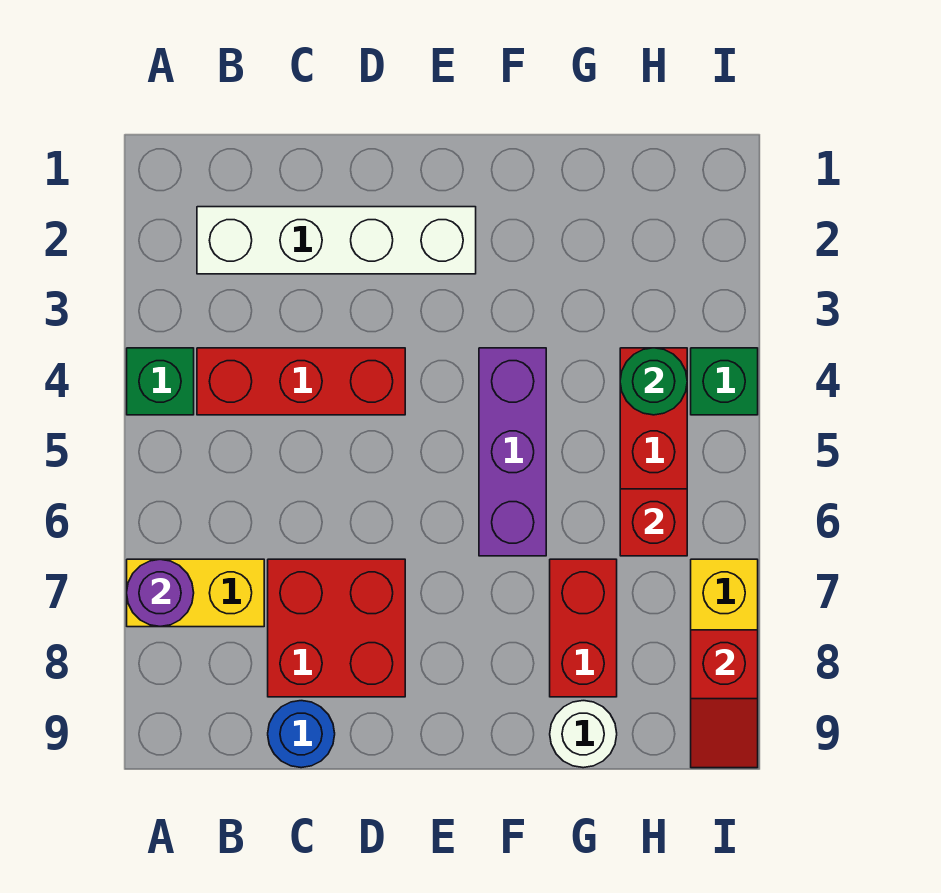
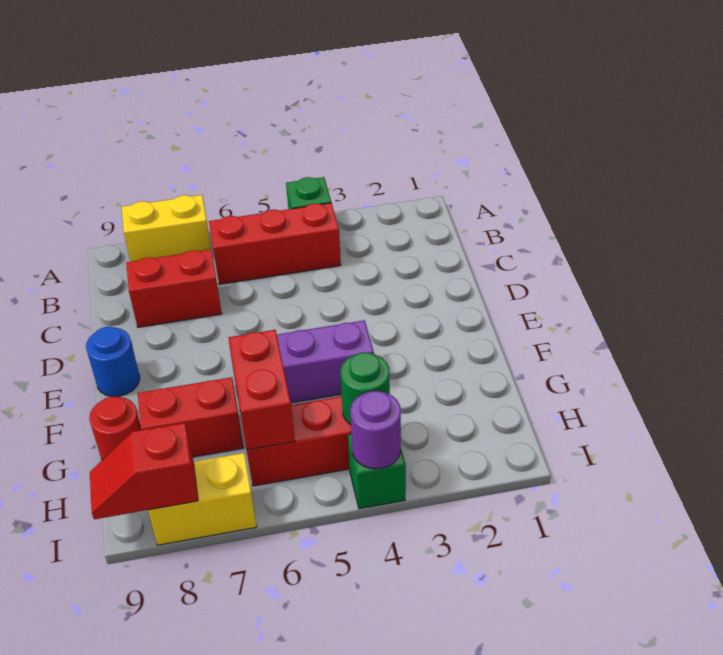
yellow brick A7:B7 level 1 -> yellow brick A7:A8 level 1
purple round brick A7 level 2 -> purple round brick I4 level 2
white brick B2:E2 level 1 -> none
red brick B4:D4 level 1 -> red brick B4:B6 level 1
red brick C7:D8 level 1 -> red brick C7:C8 level 1
blue round brick C9 level 1 -> blue round brick E9 level 1
white round brick G9 level 1 -> red round brick G9 level 1
red brick H6 level 2 -> red brick G6:H6 level 2

